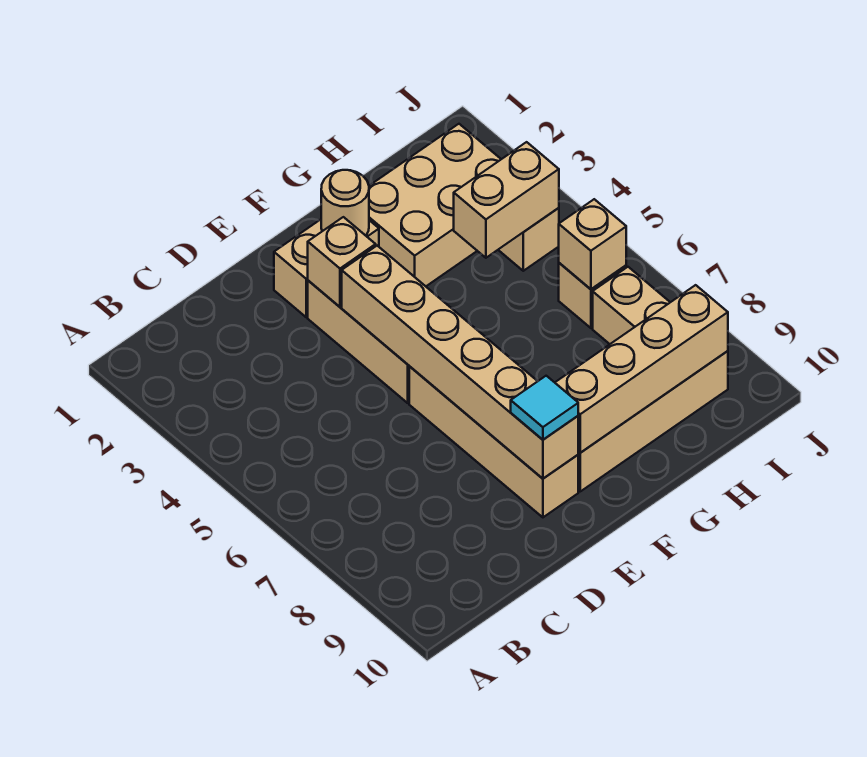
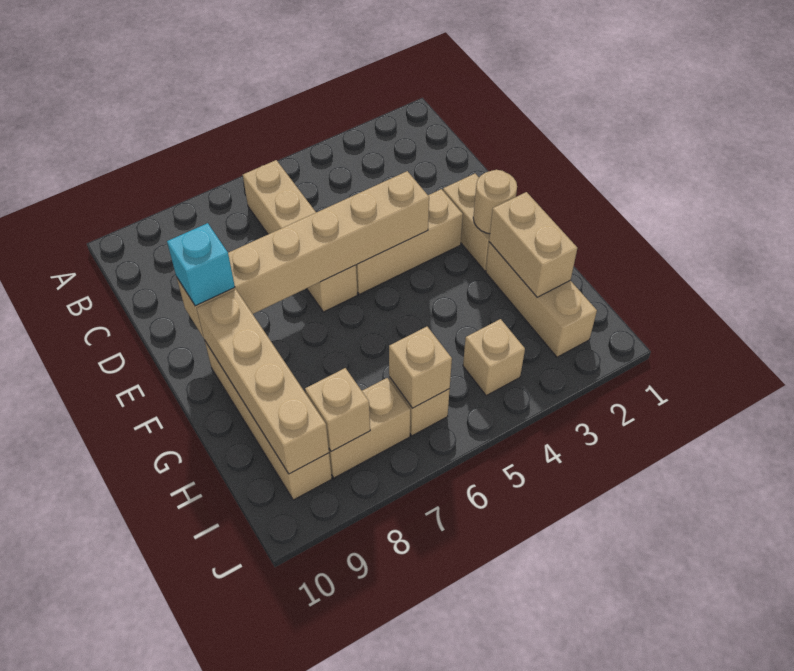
tan brick E3 level 2 -> tan brick I8 level 2
tan brick E6:E9 level 1 -> tan brick B6:E6 level 1
cyan tile E9 level 3 -> cyan brick E9 level 3
tan brick G2:I3 level 1 -> tan brick G2:I2 level 1
tan brick H4:I4 level 2 -> tan brick G2:H2 level 2

